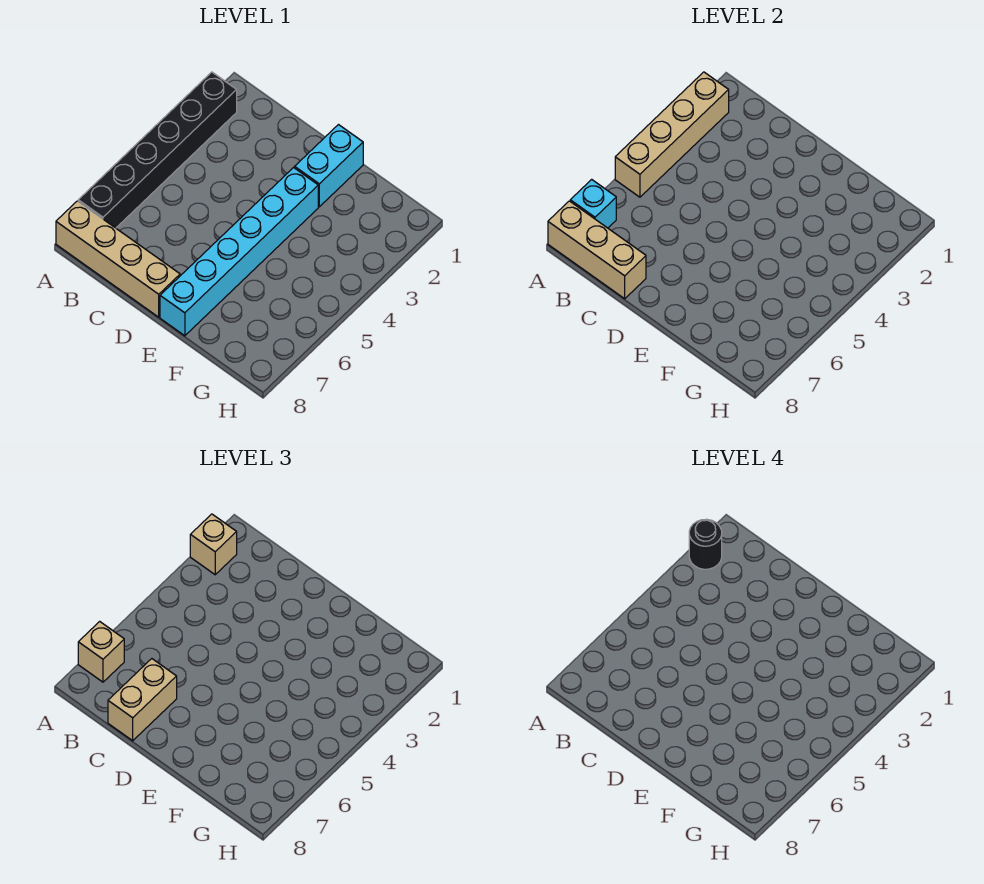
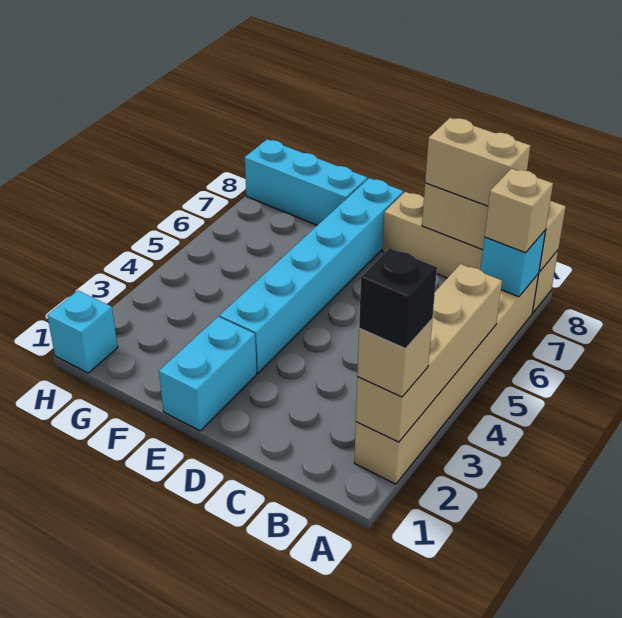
black brick A2:A7 level 1 -> tan brick A2:A7 level 1
black round brick A2 level 4 -> black brick A2 level 4
tan brick C7:C8 level 3 -> tan brick B8:C8 level 3
none -> cyan brick F8:H8 level 1
none -> cyan brick H1 level 1

